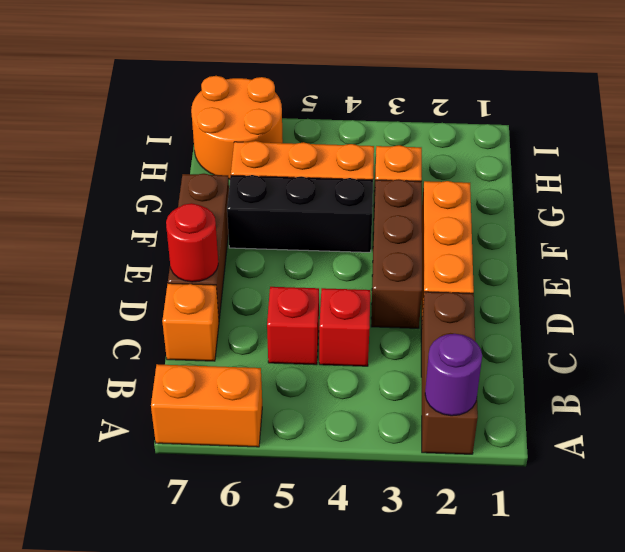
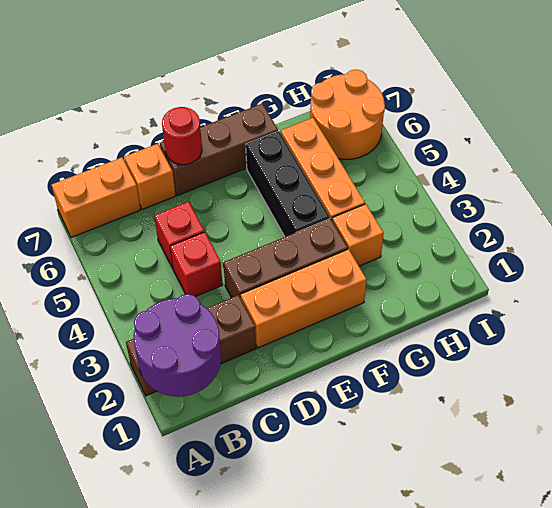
purple round brick A2 level 2 -> purple round brick A1:B2 level 2
orange brick A6:A7 level 1 -> orange brick A7:B7 level 1

